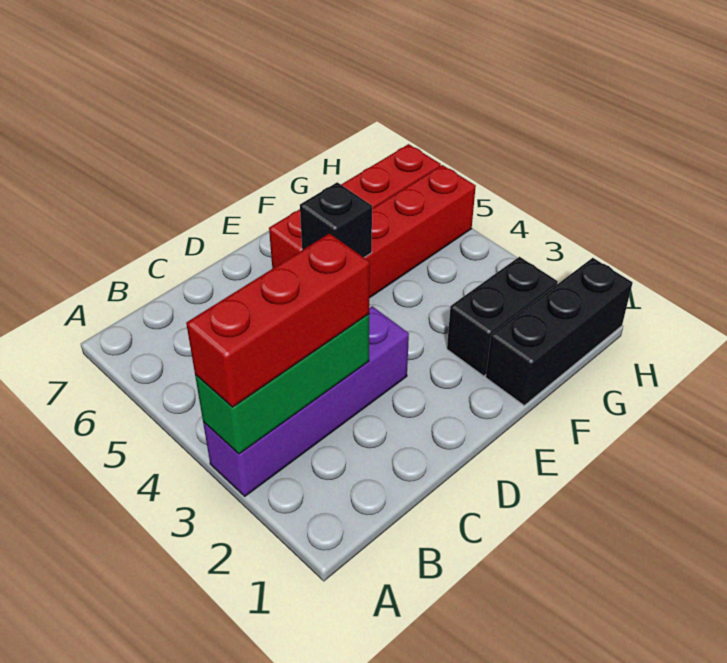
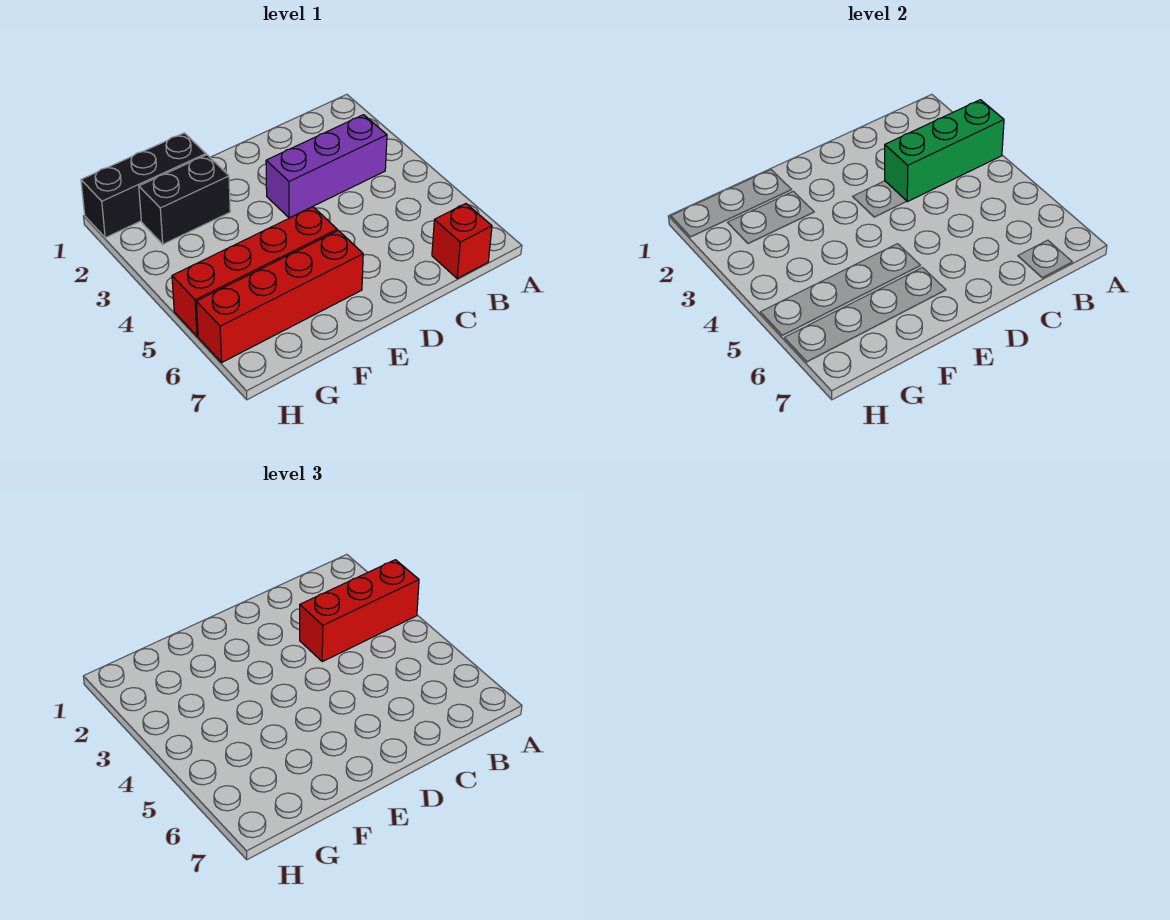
purple brick A3:D3 level 1 -> purple brick B3:D3 level 1
none -> red brick B7 level 1
black brick E5 level 2 -> none

